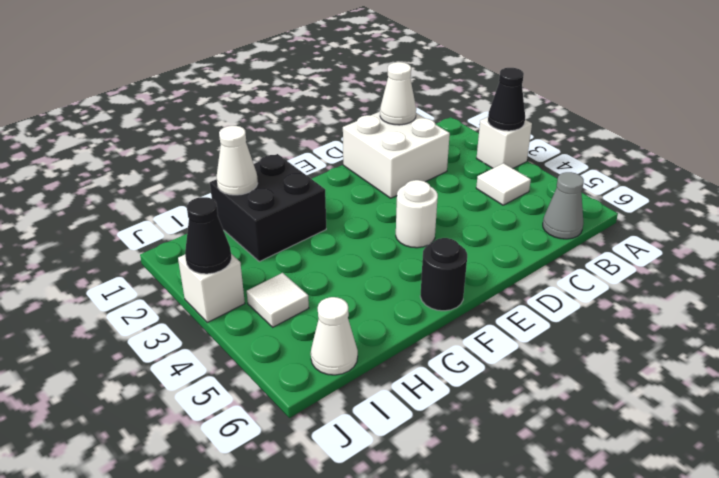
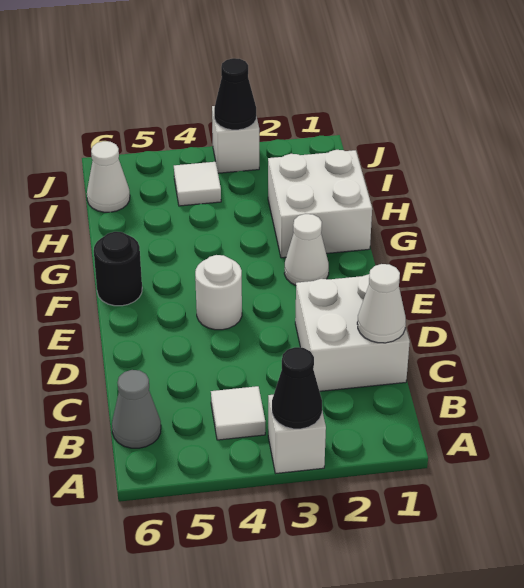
black brick G1:H2 level 1 -> white brick G1:H2 level 1
white cone H1 level 2 -> white cone F2 level 1

